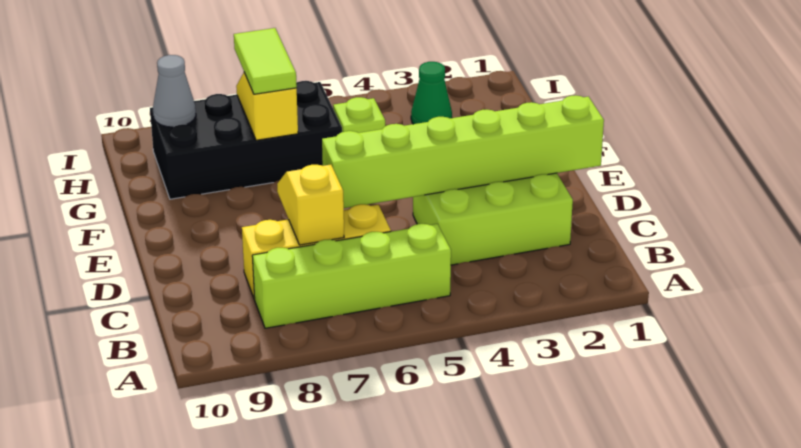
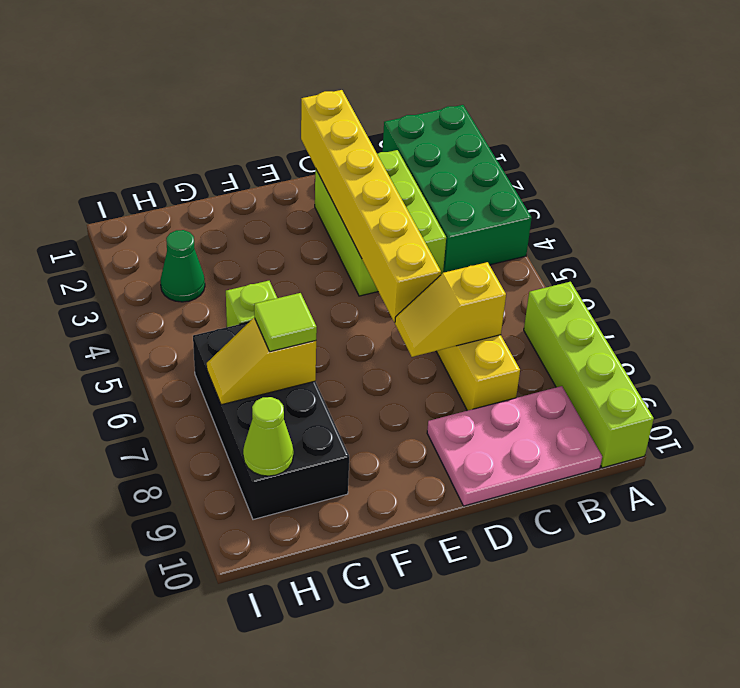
none -> green brick A1:B4 level 1
lime brick B5:B8 level 1 -> lime brick A7:A10 level 1
none -> pink plate B9:D10 level 1
lime brick D1:D6 level 2 -> yellow brick D1:D6 level 2
lime tile G7:H7 level 3 -> lime tile G7 level 3
grey cone H9 level 2 -> lime cone H9 level 2

